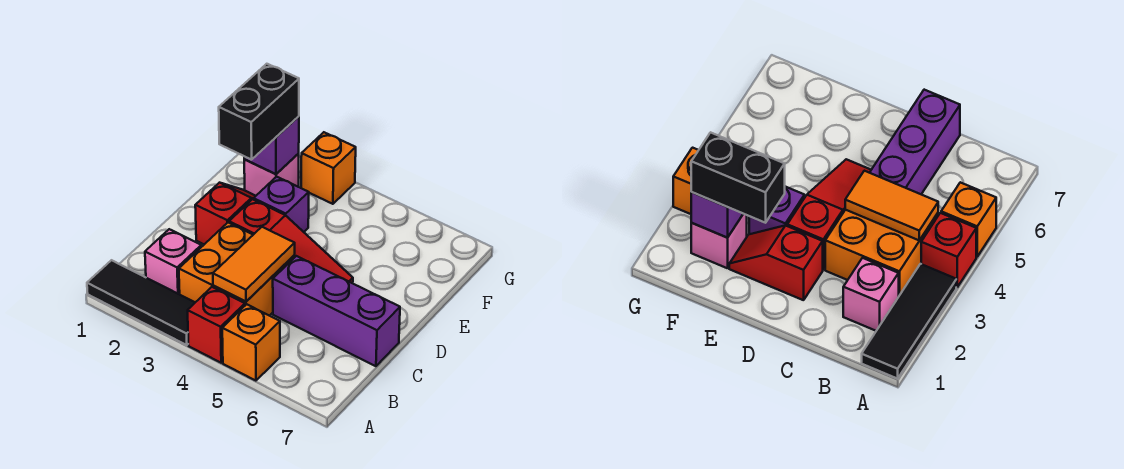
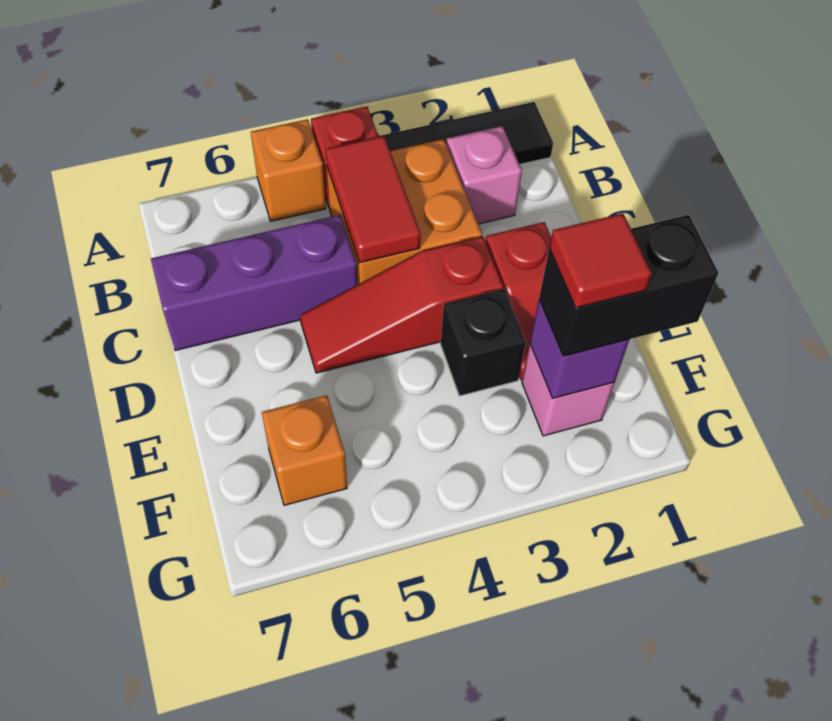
orange tile B4:C4 level 2 -> red tile B4:C4 level 2
black brick E2:F2 level 3 -> black brick F1:F2 level 3
purple brick E3 level 1 -> black brick E3 level 1
none -> red tile F2 level 4
orange brick G3 level 1 -> orange brick F6 level 1

